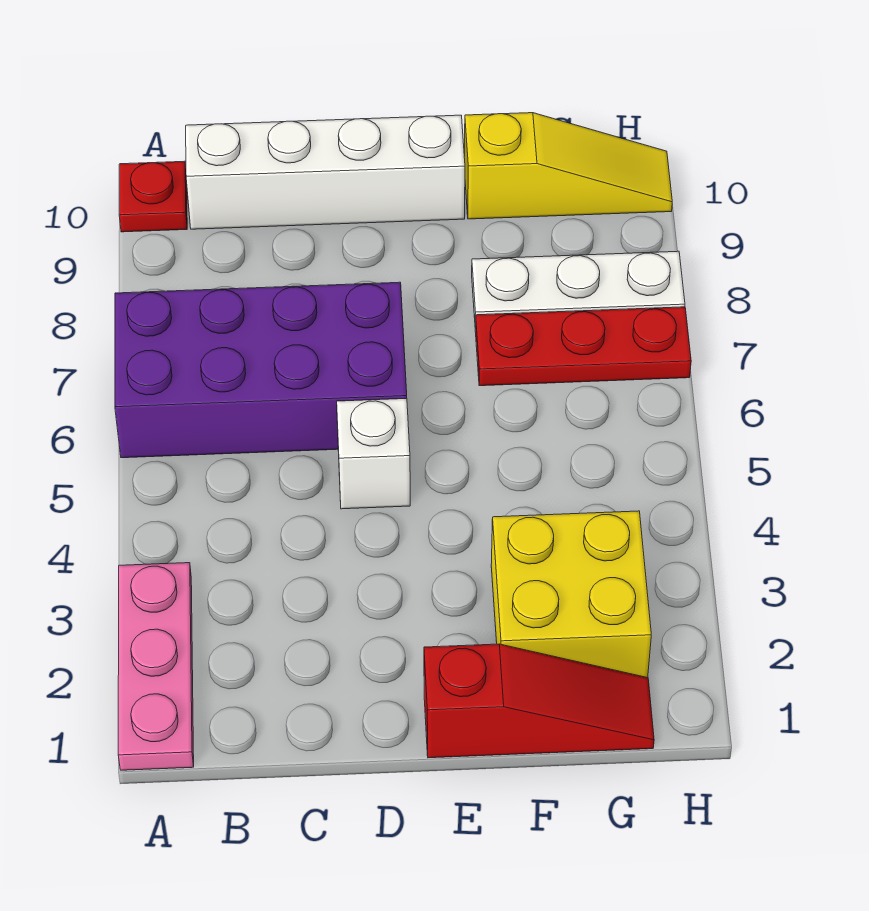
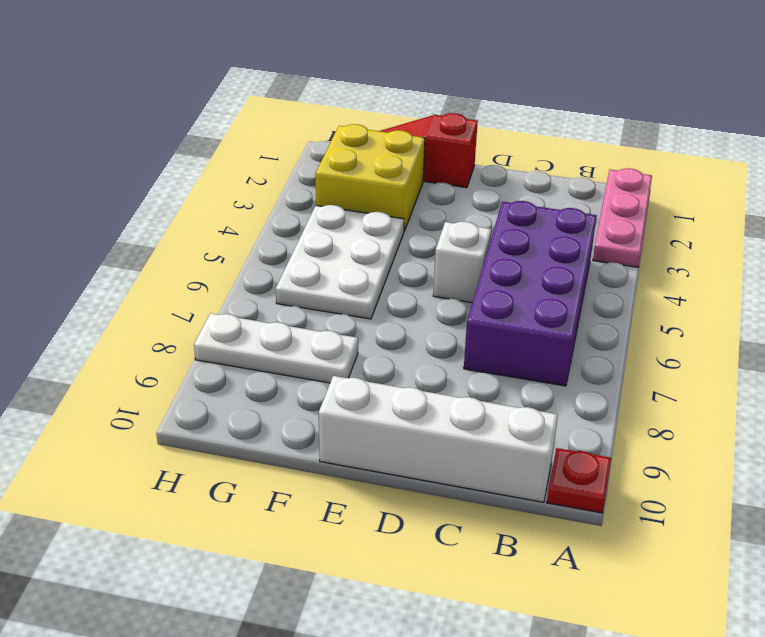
purple brick A6:D7 level 1 -> purple brick B4:C7 level 1
none -> white plate F4:G6 level 1
red plate F7:H7 level 1 -> none
yellow slope F10:H10 level 1 top F -> none

